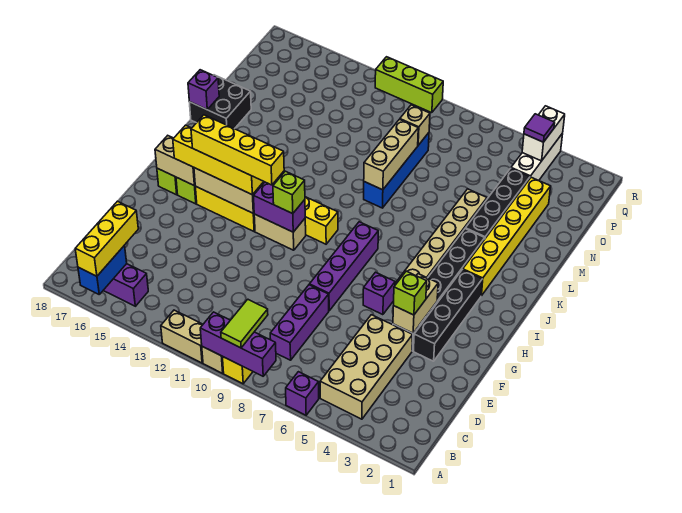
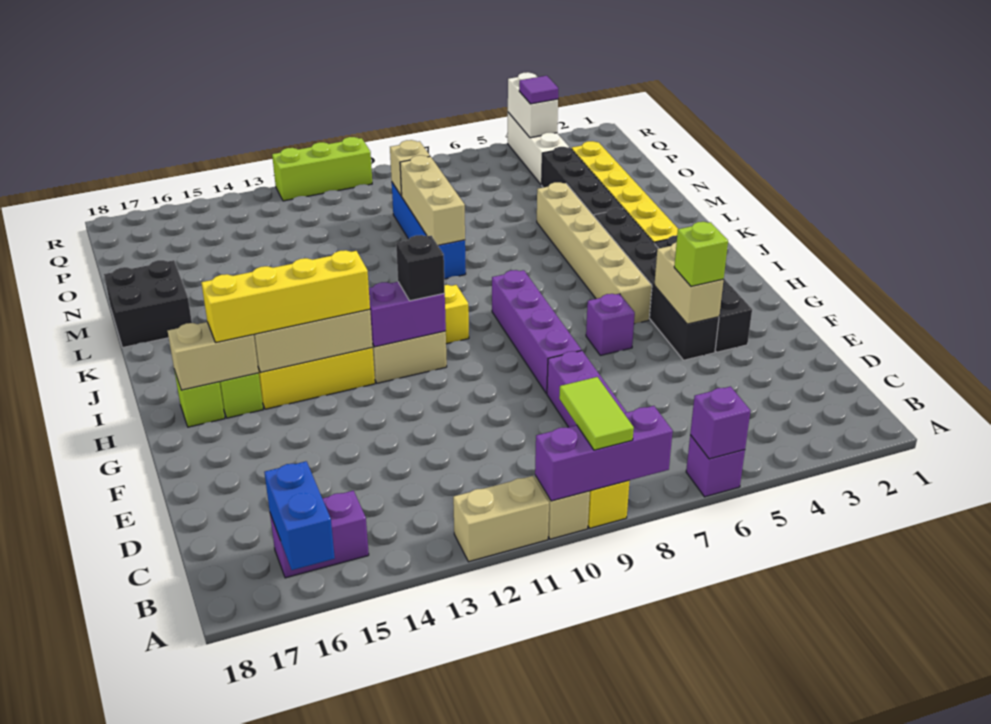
yellow brick A16:C16 level 3 -> none
tan brick B4:E5 level 1 -> none
lime brick H11 level 3 -> black brick H11 level 3
yellow brick H12:H15 level 4 -> none
purple brick L18 level 2 -> purple brick A6 level 2

